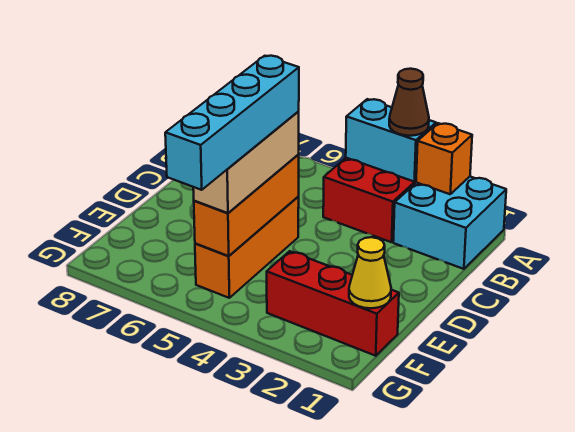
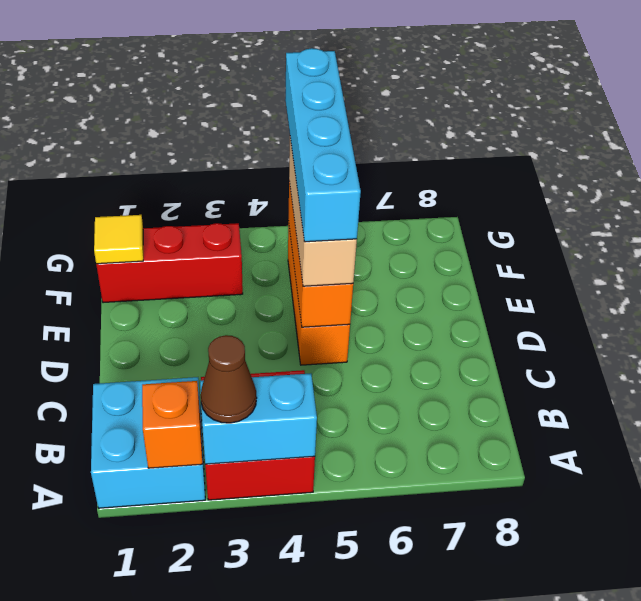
yellow cone F1 level 2 -> yellow tile F1 level 2

